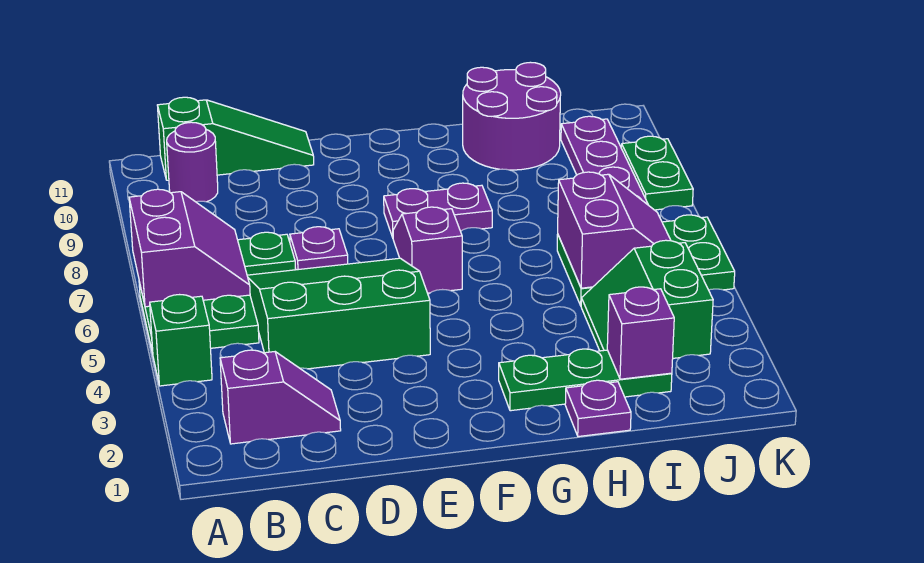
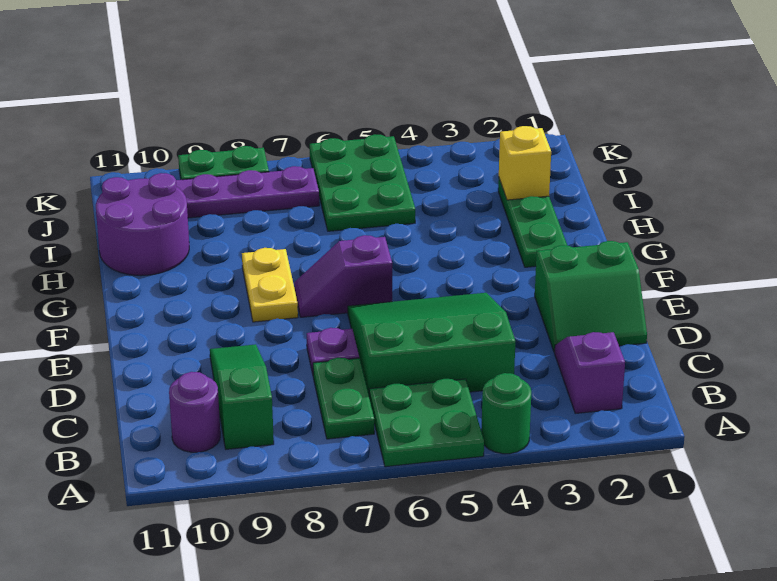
green brick A4 level 1 -> green round brick A4 level 1
purple slope A6:B7 level 2 top A -> none
green slope B11:D11 level 1 top B -> green slope B9:D9 level 1 top B
green slope C4:E6 level 1 top 4 -> green slope C4:E6 level 1 top C
purple plate F8:G8 level 1 -> yellow plate F8:G8 level 1
purple plate H1 level 1 -> none
purple brick I2 level 2 -> yellow brick I2 level 2
green slope I3:J4 level 1 top J -> green slope D1:E2 level 1 top E
purple slope I5:J6 level 2 top I -> none

